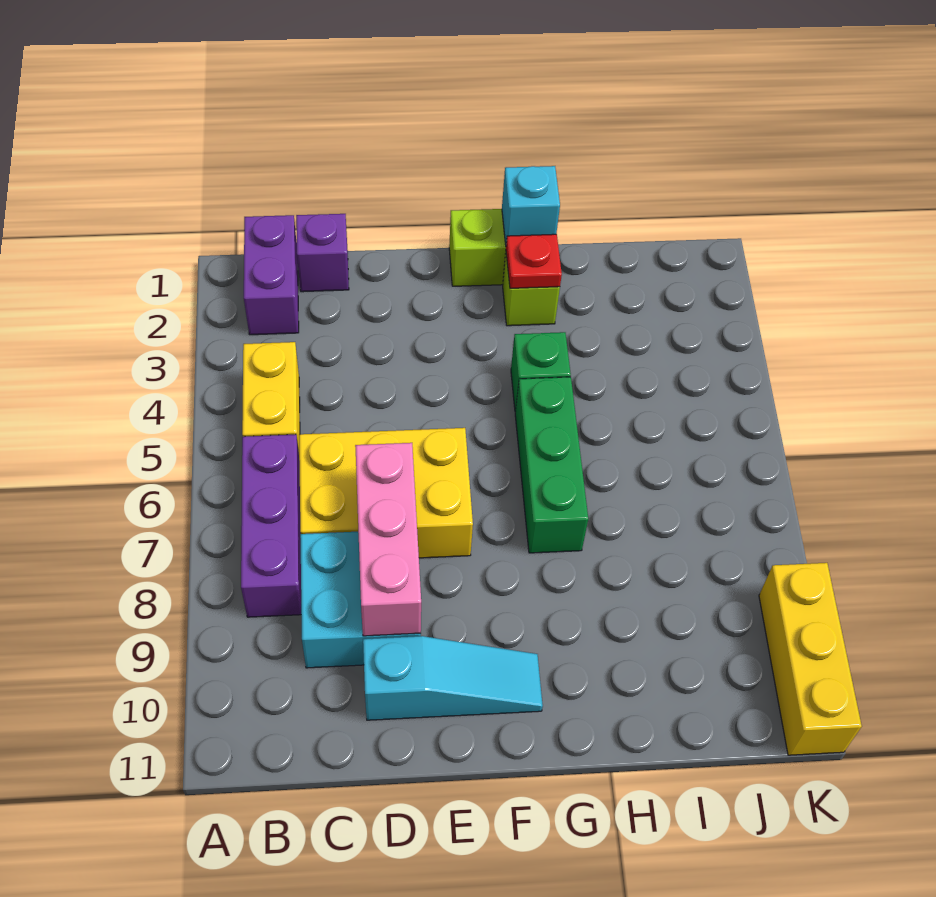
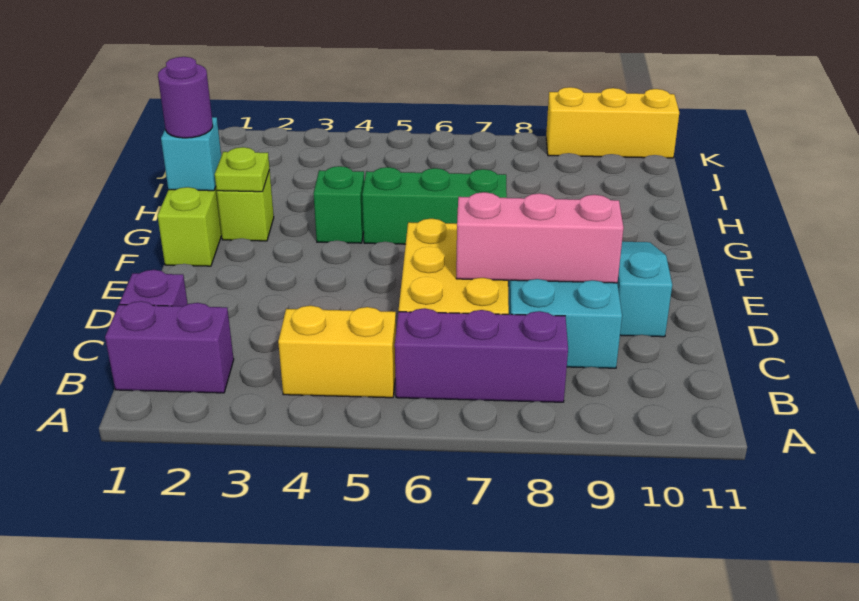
none -> purple round brick G1 level 3
red plate G2 level 2 -> lime plate G2 level 2

